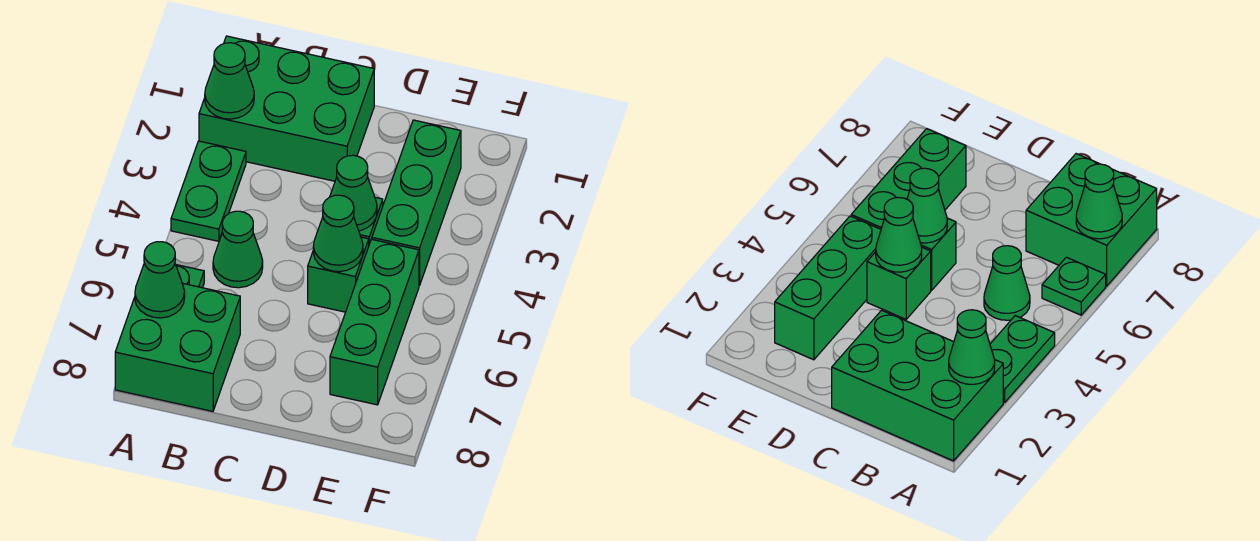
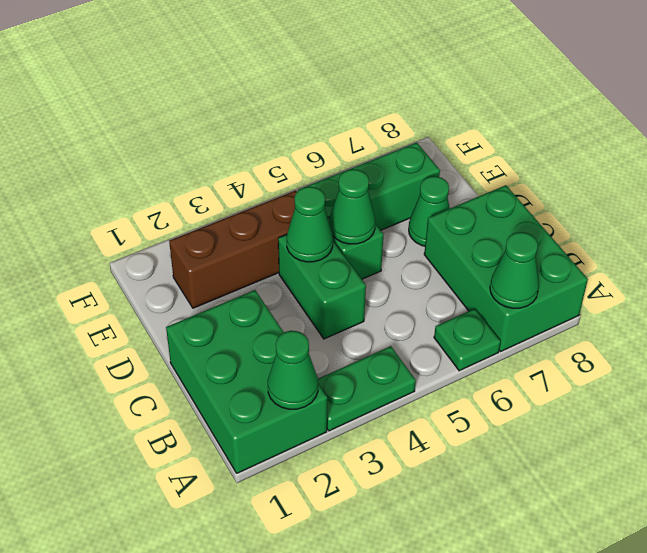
green brick A7:B8 level 1 -> green brick A7:C8 level 1
green cone B5 level 1 -> green cone D7 level 1
green brick D4 level 1 -> green brick C4:D4 level 1
green brick E2:E4 level 1 -> brown brick E2:E4 level 1

